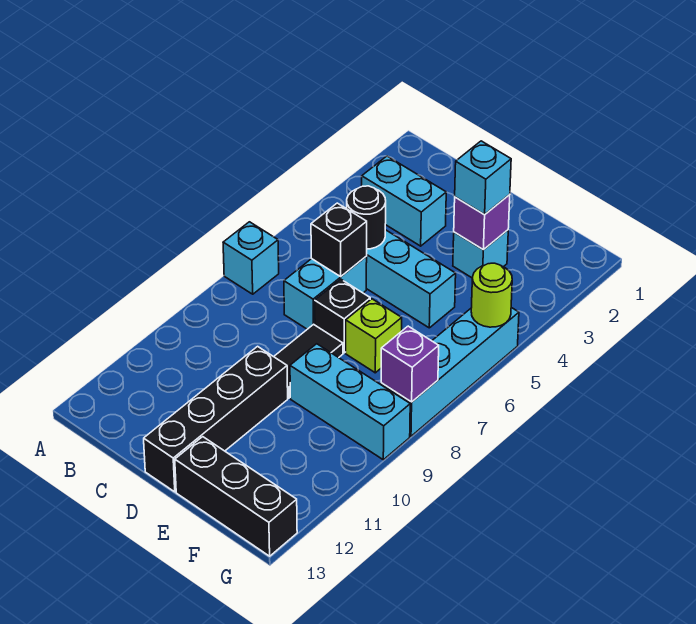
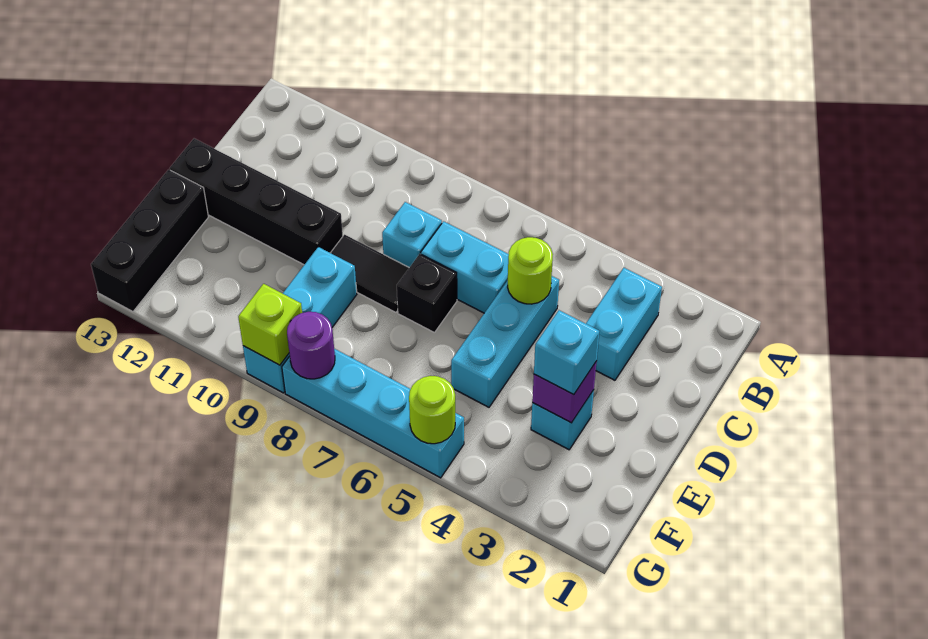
cyan brick A7 level 1 -> cyan brick C8 level 1
black round brick C5 level 2 -> lime round brick C5 level 2
black brick C6 level 2 -> none
lime brick E7 level 1 -> lime brick G9 level 2
purple brick G8 level 2 -> purple round brick G8 level 2

